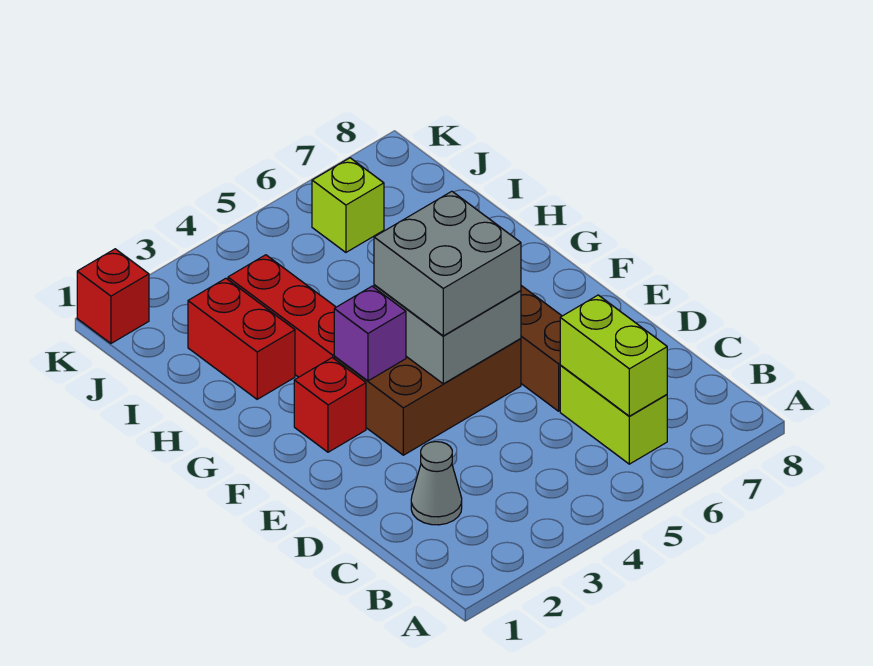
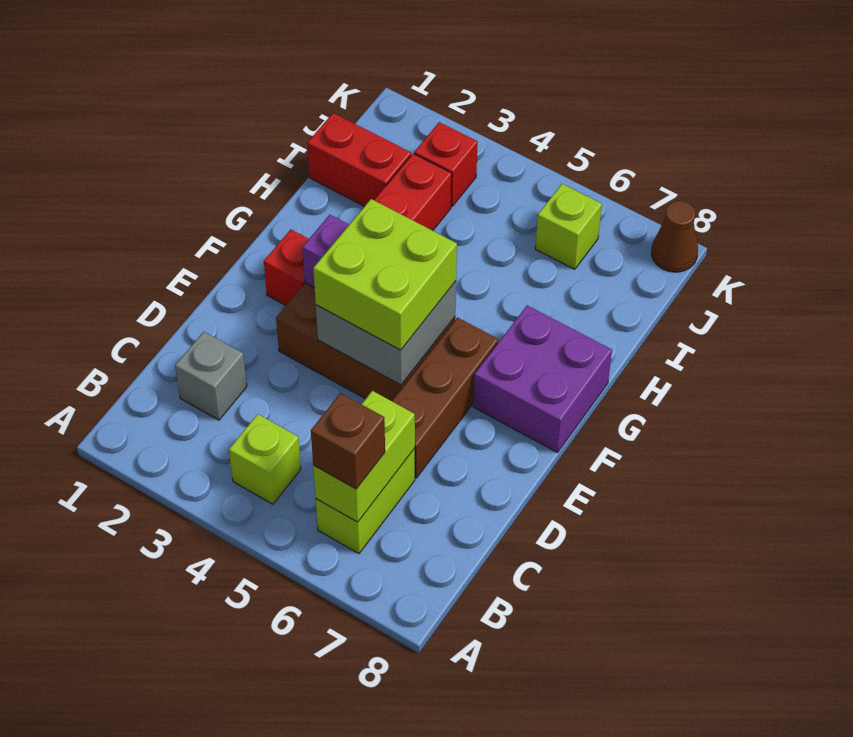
none -> lime brick B4 level 1
none -> brown brick B6 level 3
grey cone C2 level 1 -> grey brick C2 level 1
grey brick E4:F5 level 3 -> lime brick E4:F5 level 3
none -> purple brick F7:G8 level 1
red brick H2:I2 level 1 -> red brick I1:I2 level 1
red brick K1 level 1 -> red brick J3 level 1
none -> brown cone K8 level 1

